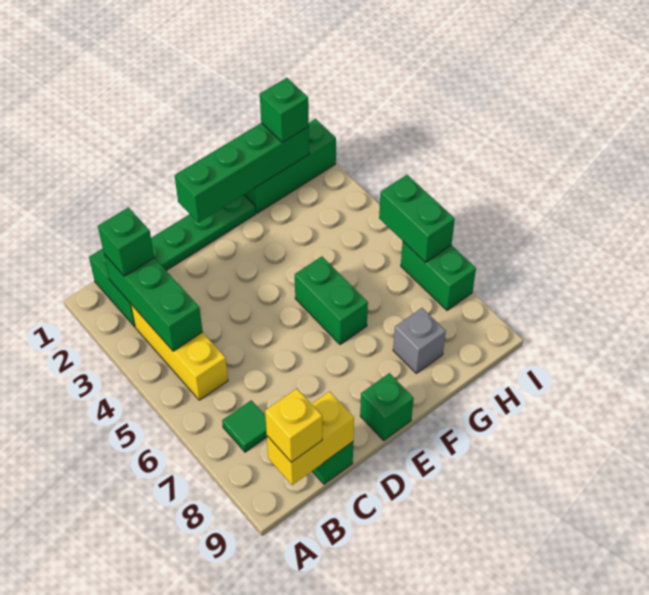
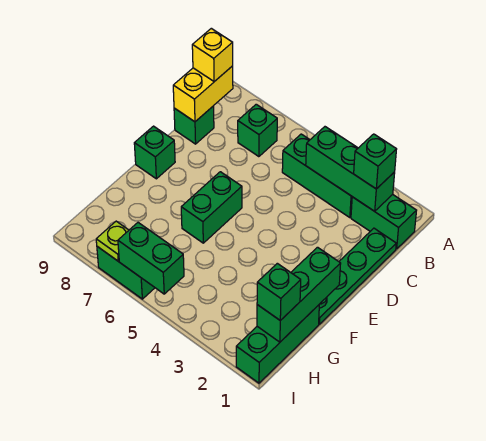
yellow brick B3:B5 level 1 -> green brick B3:B5 level 1
green tile B7 level 1 -> green brick B7 level 1
green brick E1:H1 level 2 -> green brick F1:H1 level 2
green brick F5:F6 level 1 -> green brick E6:F6 level 1
grey brick G8 level 1 -> none
none -> lime plate I7 level 2

